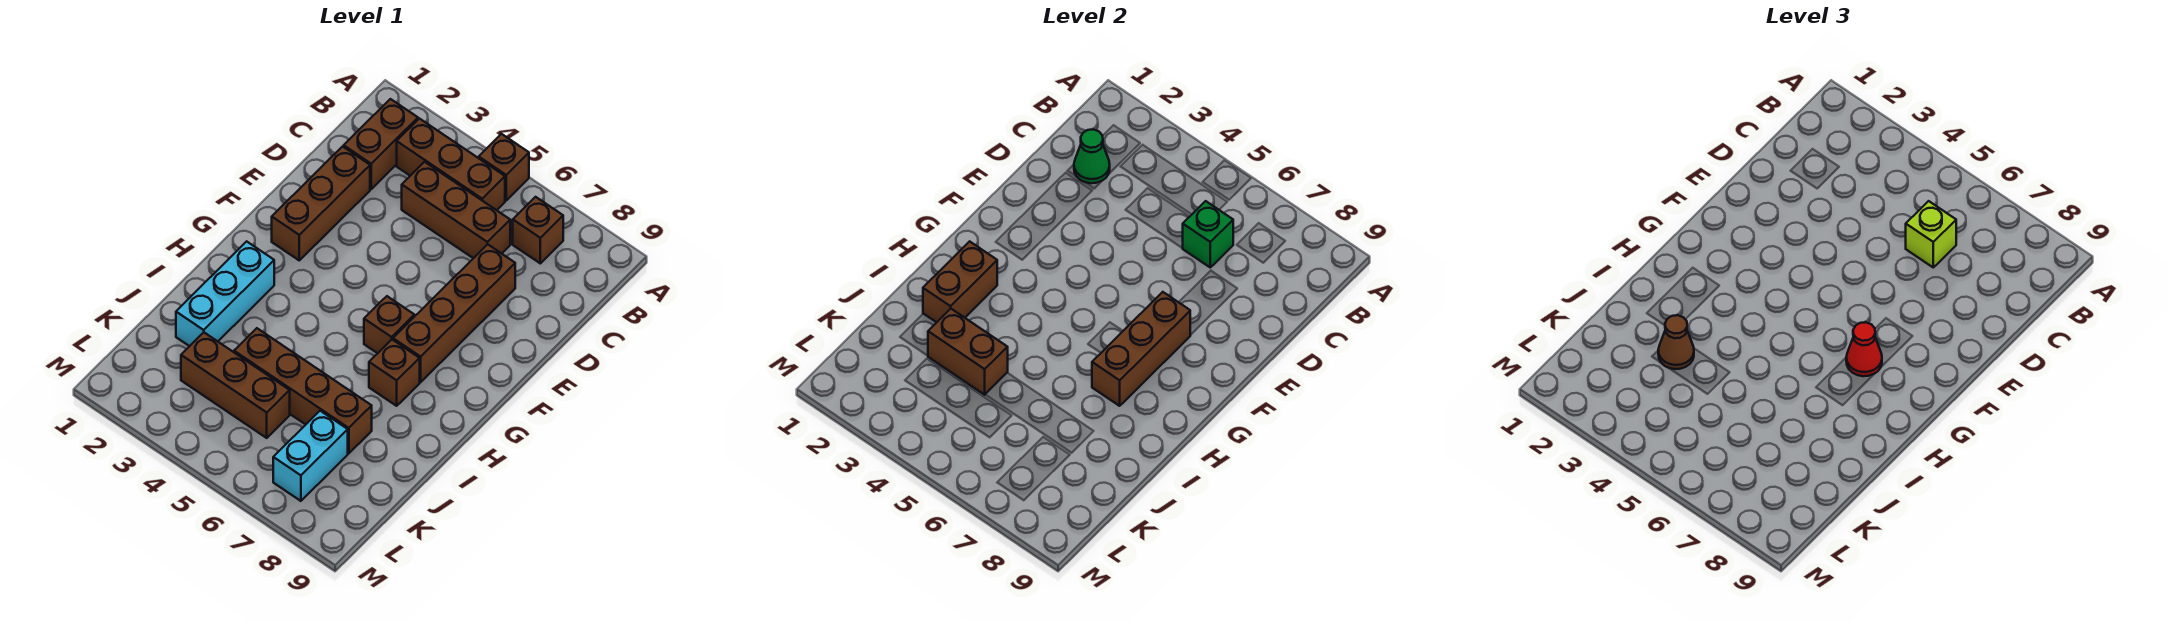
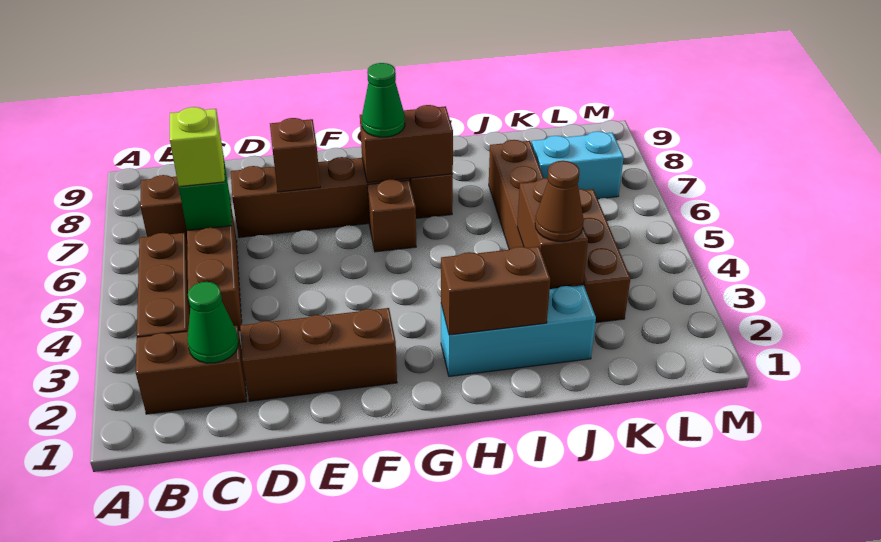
brown brick A5 level 1 -> brown brick E7 level 2
brown brick F7:H7 level 2 -> brown brick G7:H7 level 2
red cone G7 level 3 -> green cone G7 level 3

